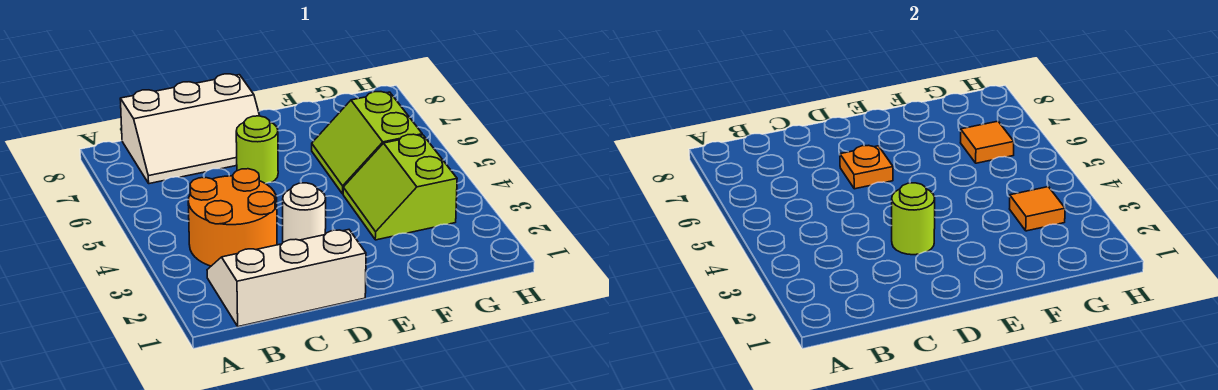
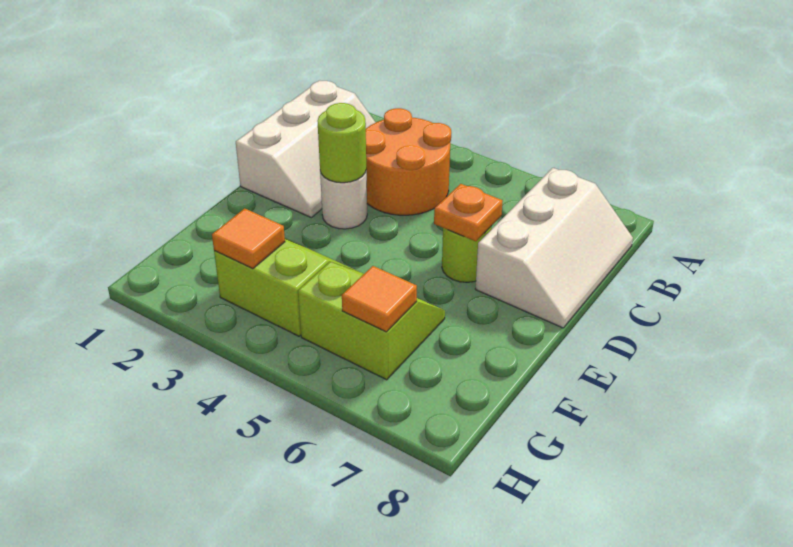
white slope B7:D8 level 1 top 8 -> white slope B7:D8 level 1 top 7

